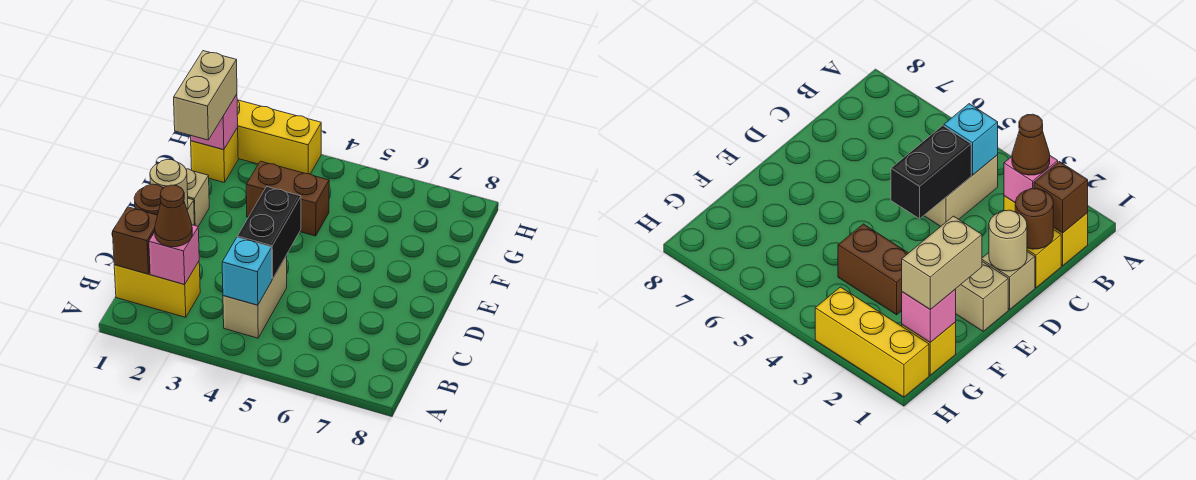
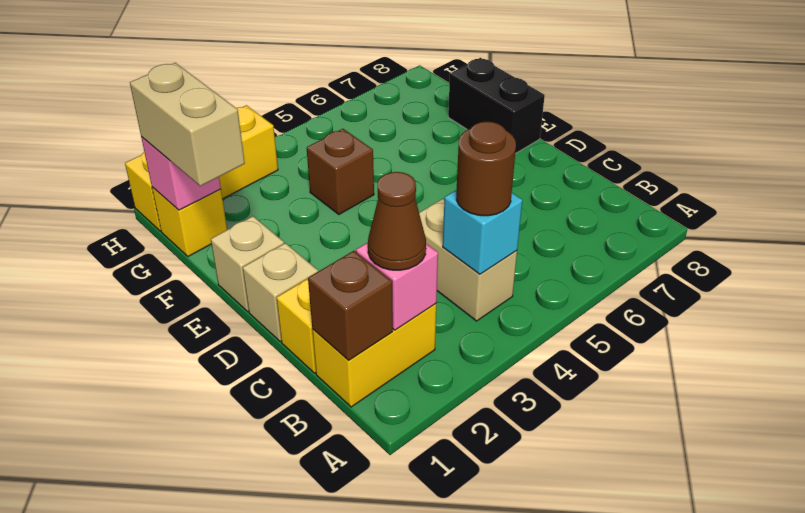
brown round brick C1 level 2 -> brown round brick B4 level 3
black brick C4:D4 level 2 -> black brick E8:F8 level 1
tan round brick D1 level 2 -> none
brown brick F3:F4 level 1 -> brown brick F4 level 1

